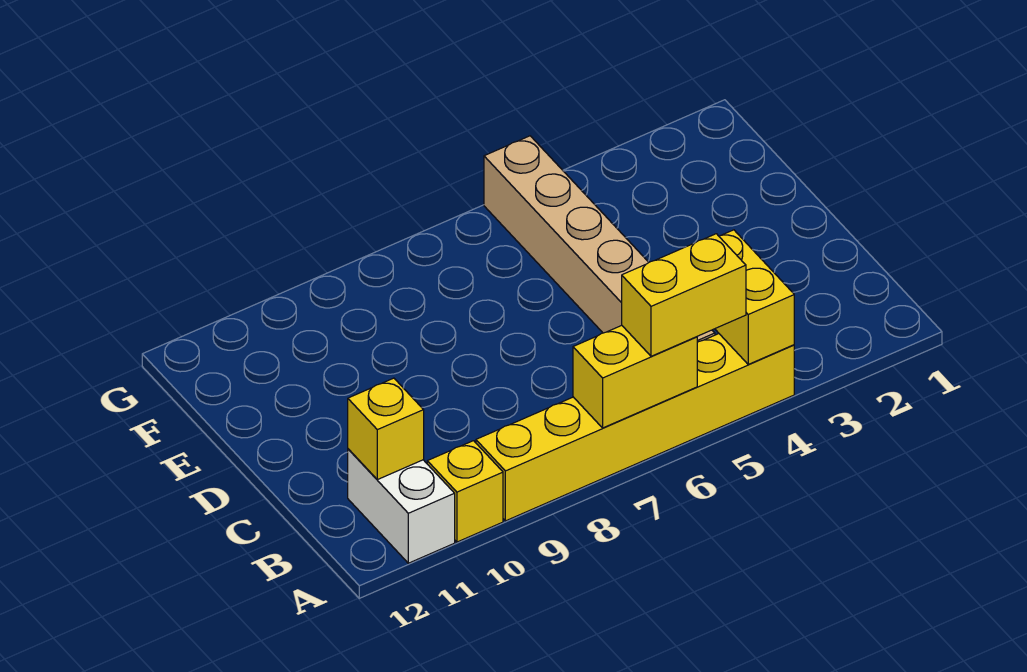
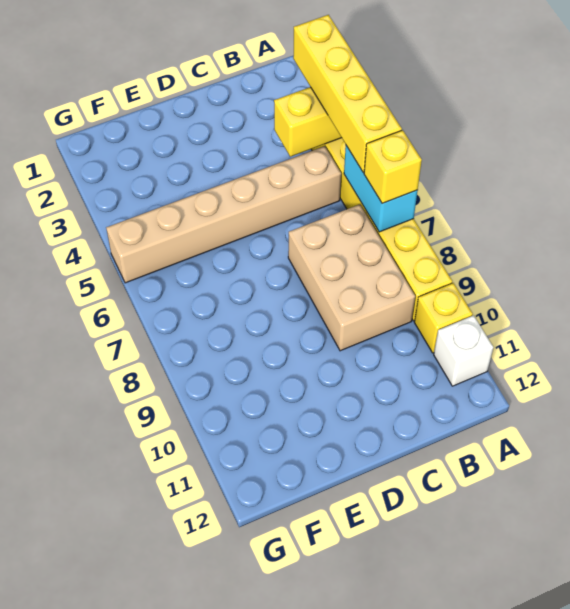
yellow brick A5:A6 level 3 -> yellow brick A3:A6 level 3
yellow brick A6:A7 level 2 -> cyan brick A6:A7 level 2
white brick A11:B11 level 1 -> white brick A11 level 1
none -> tan brick B7:C9 level 1
yellow brick B11 level 2 -> yellow brick A7 level 3

